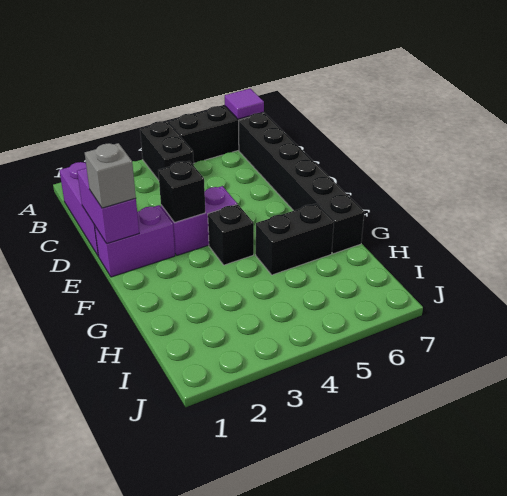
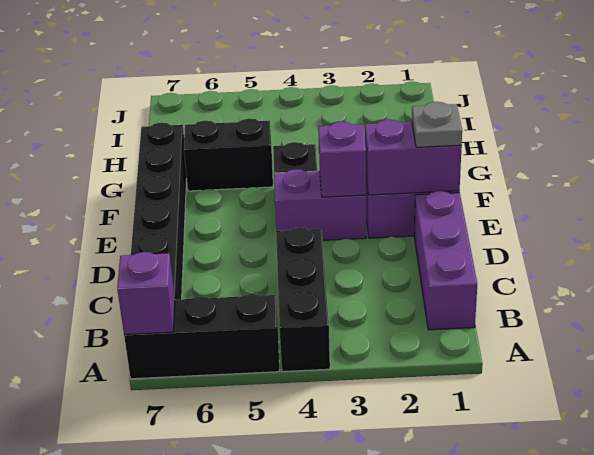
black brick A4:B4 level 1 -> black brick A4:C4 level 1
purple tile A7 level 2 -> purple brick A7 level 2
purple brick D1:E1 level 2 -> purple brick E1:E2 level 2
grey brick E1 level 3 -> grey plate E1 level 3
black brick E3 level 2 -> purple brick E3 level 2

